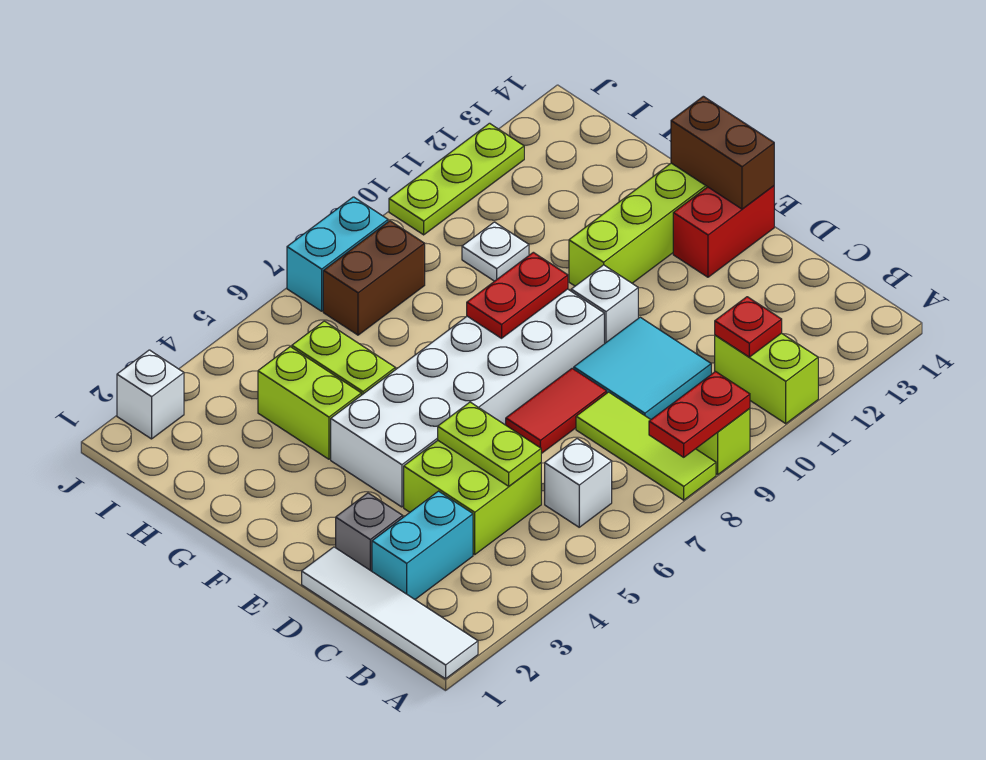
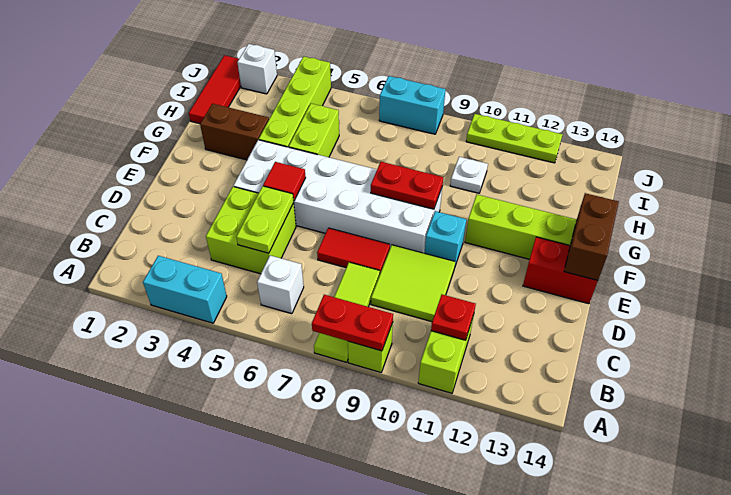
white tile A1:D1 level 1 -> none
cyan brick C2:C3 level 1 -> cyan brick A3:A4 level 1
cyan tile C9:D10 level 1 -> lime tile C9:D10 level 1
grey brick D2 level 1 -> none
none -> red tile E5 level 2
white brick E10 level 1 -> cyan brick E10 level 1
lime brick G4:H4 level 1 -> lime brick G4:J4 level 1
none -> red tile H1:J1 level 1
brown brick I7:I8 level 1 -> brown brick G2:G3 level 1

